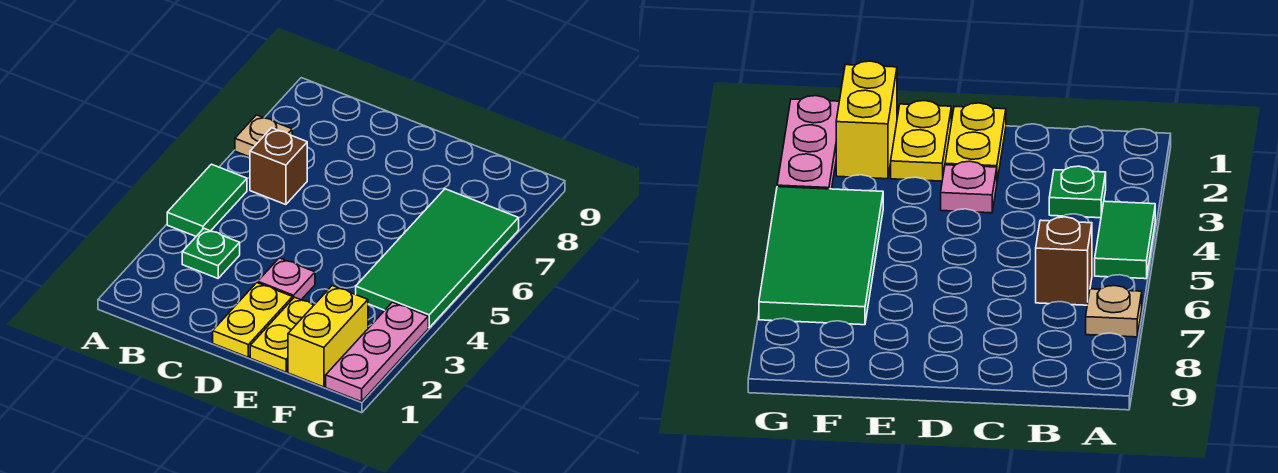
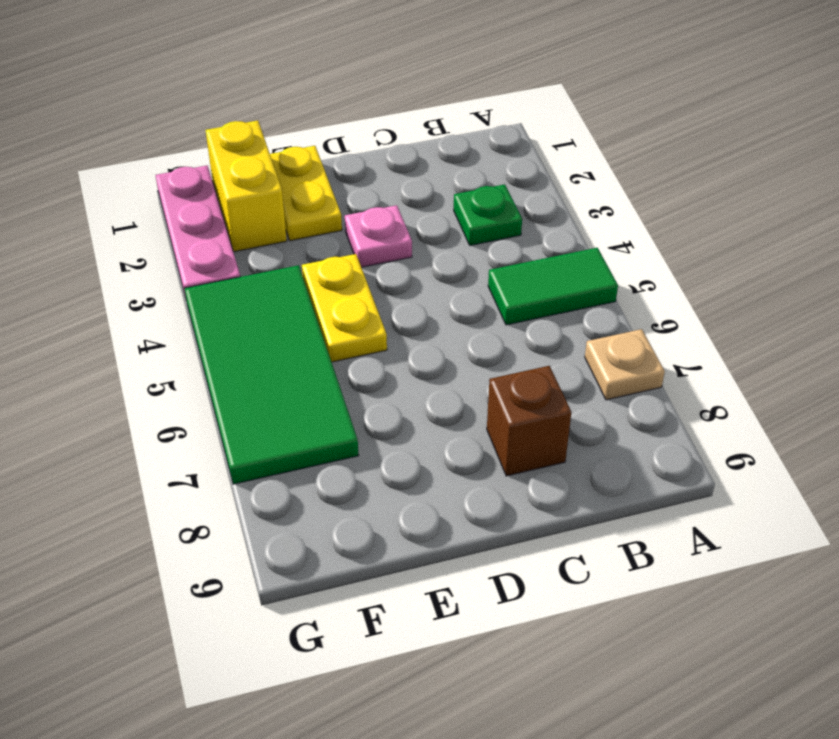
green tile A4:A5 level 1 -> green tile A5:B5 level 1
brown brick B6 level 1 -> brown brick C8 level 1
yellow plate D1:D2 level 1 -> yellow plate E4:E5 level 1

